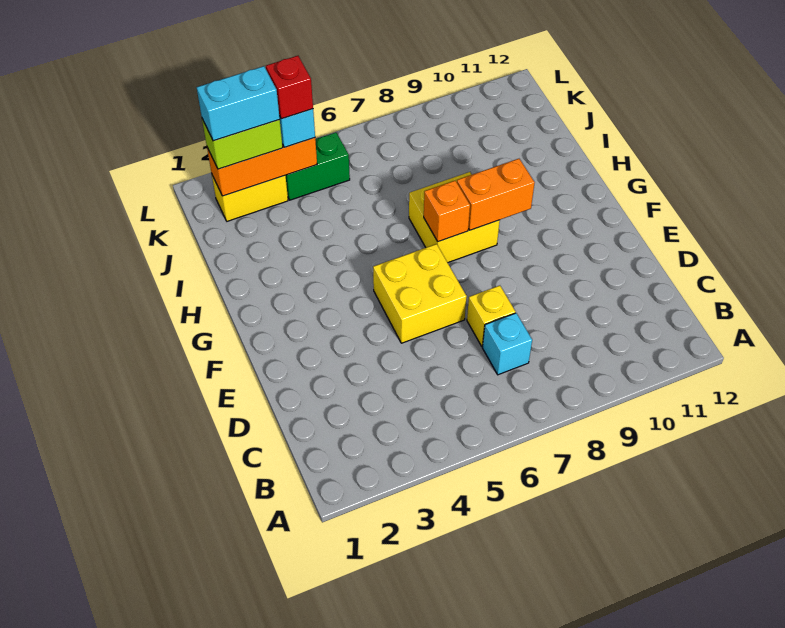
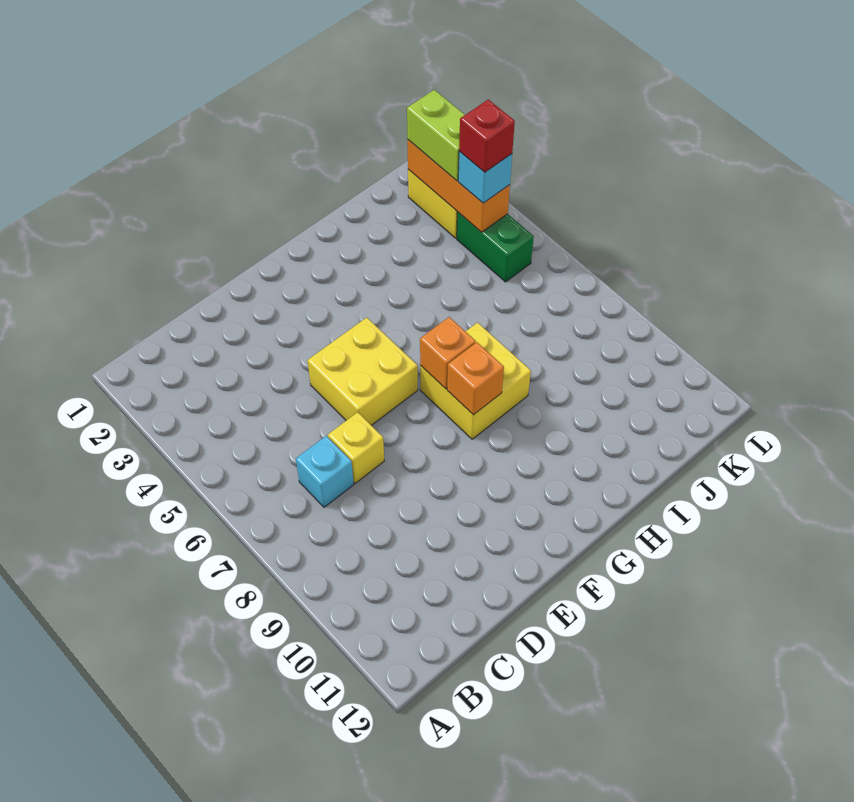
orange brick G8:G9 level 2 -> orange brick G8 level 2
cyan brick K2:K3 level 4 -> none

